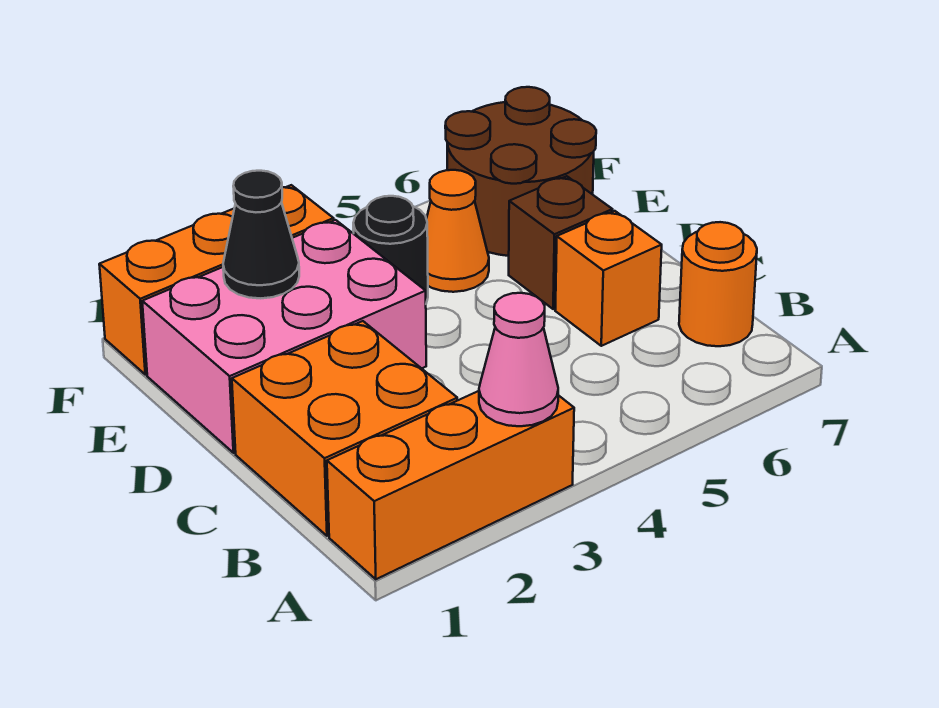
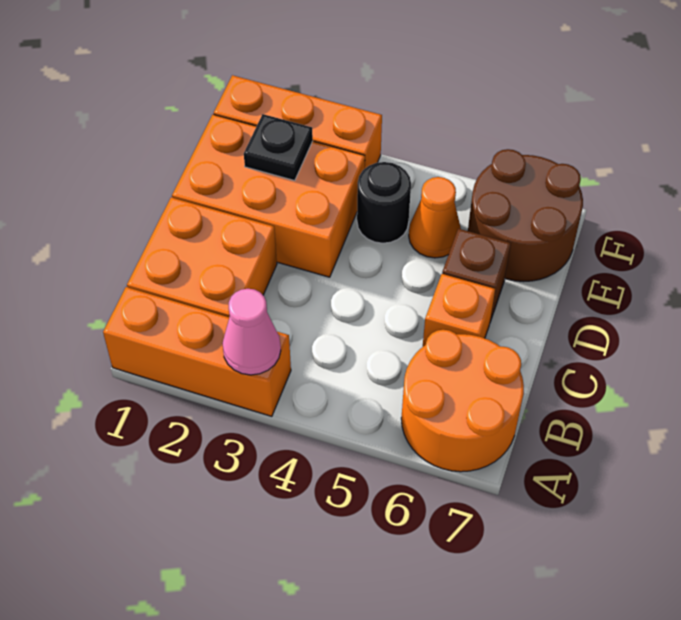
orange round brick B7 level 1 -> orange round brick A6:B7 level 1
pink brick D1:E3 level 1 -> orange brick D1:E3 level 1
black cone E2 level 2 -> black plate E2 level 2

